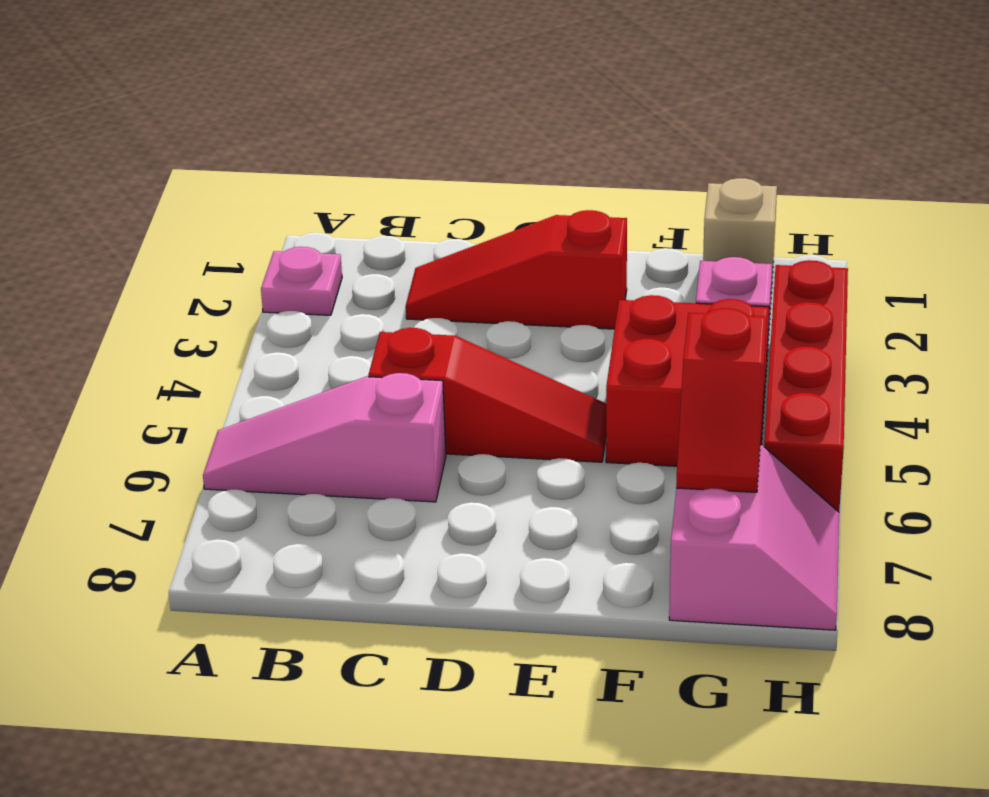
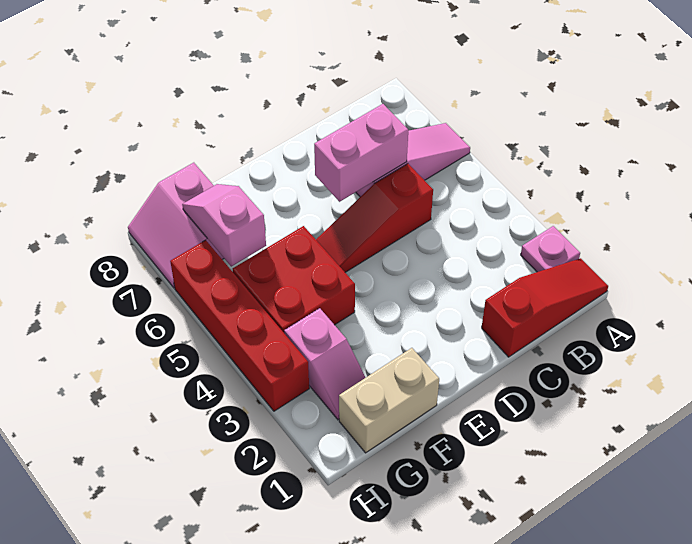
red slope C2:E2 level 1 top E -> red slope A1:C1 level 1 top C
none -> pink brick C6:D6 level 2
tan brick G1 level 1 -> tan brick F1:G1 level 1
red slope G6:G7 level 2 top 6 -> pink slope G6:G7 level 2 top 6

